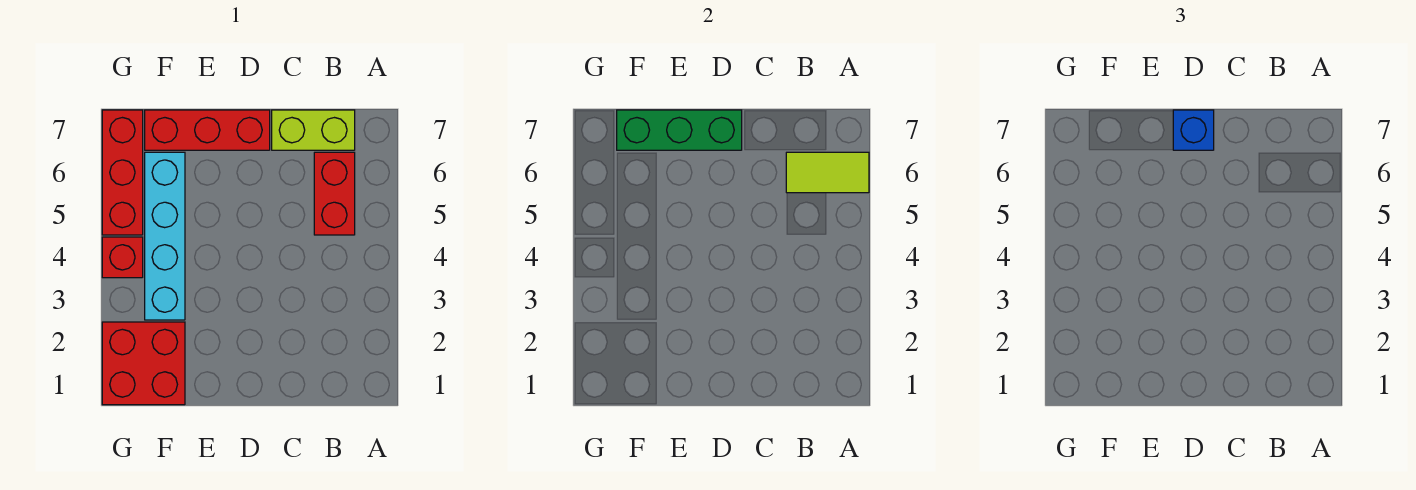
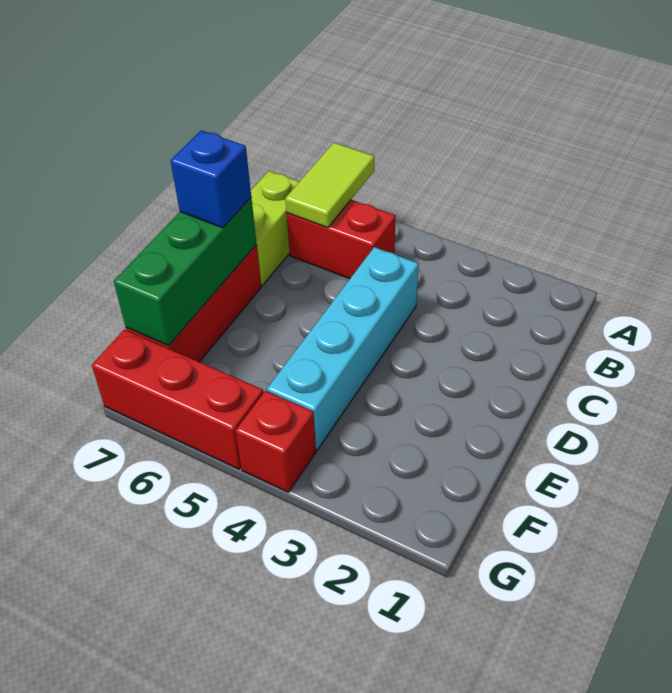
red brick F1:G2 level 1 -> none
cyan brick F3:F6 level 1 -> cyan brick C4:F4 level 1

